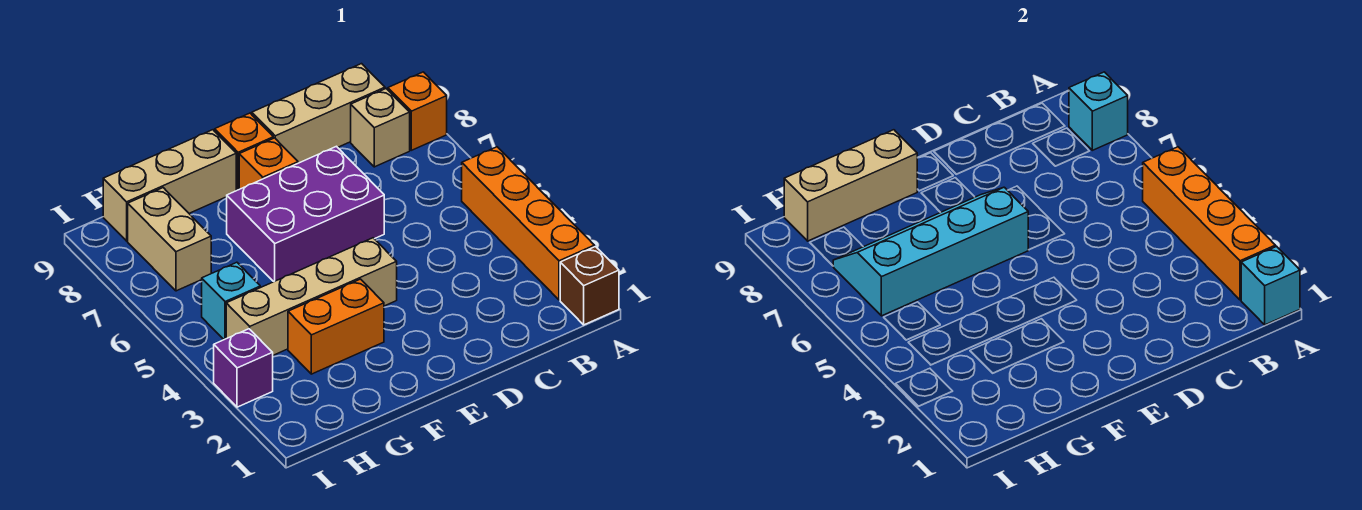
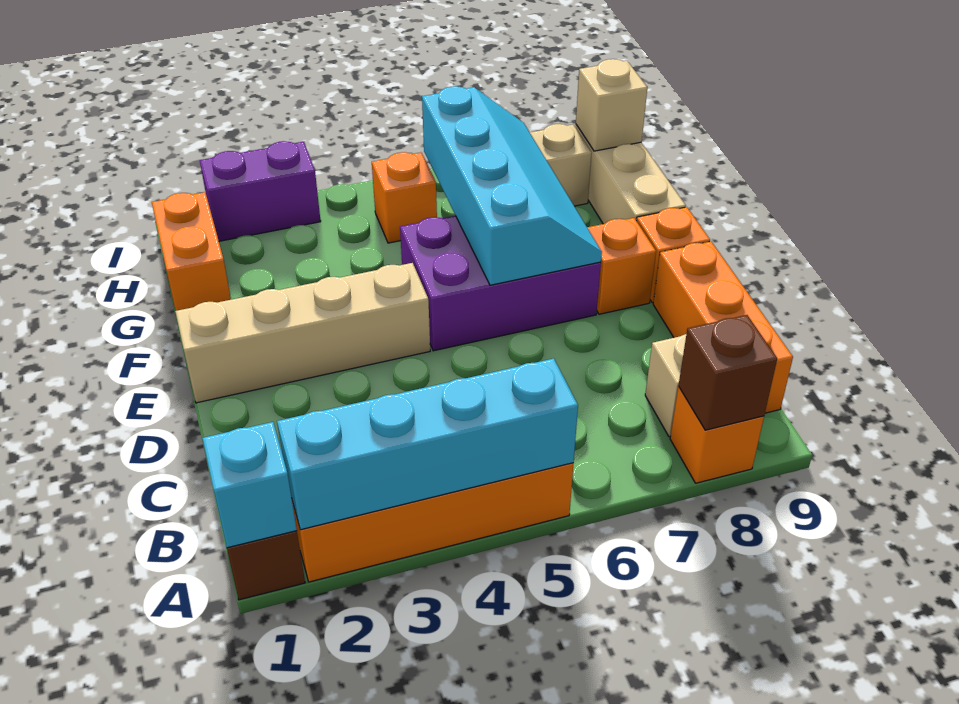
orange brick A2:A5 level 2 -> cyan brick A2:A5 level 2
cyan brick A8 level 2 -> brown brick A8 level 2
tan brick B9:D9 level 1 -> orange brick B9:D9 level 1
purple brick D6:F7 level 1 -> purple brick E5:F7 level 1
tan brick E4:H4 level 1 -> tan brick E1:E4 level 1
orange brick F3:G3 level 1 -> orange brick G1:H1 level 1
tan brick F9:H9 level 2 -> tan brick H9 level 2
cyan brick H5 level 1 -> orange brick H5 level 1
purple brick I3 level 1 -> purple brick I2:I3 level 1

